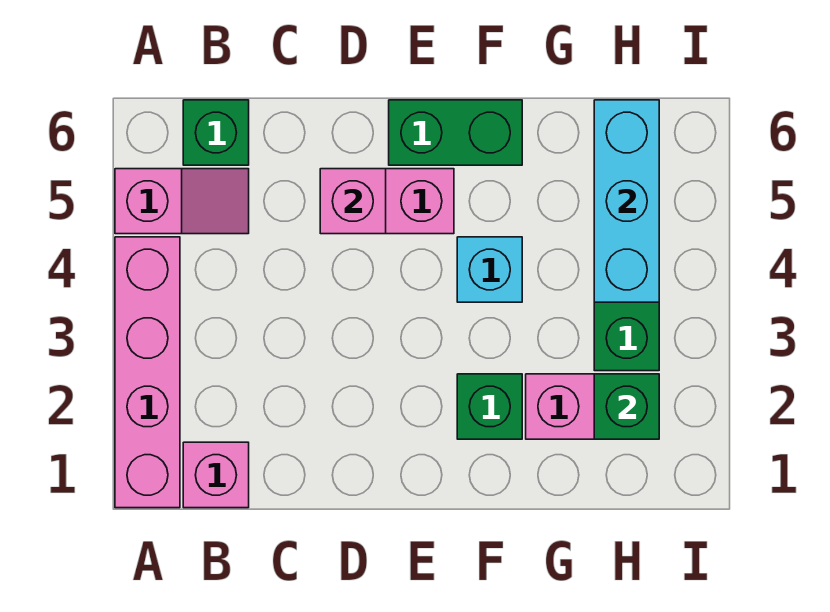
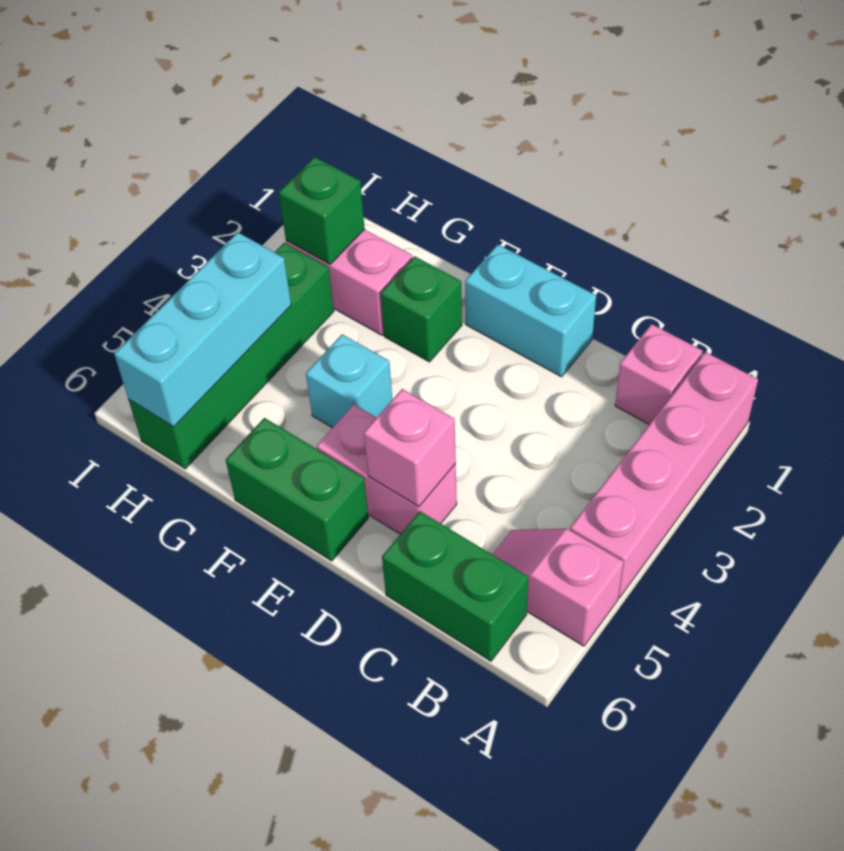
green brick B6 level 1 -> green brick B6:C6 level 1
none -> cyan brick D1:E1 level 1

